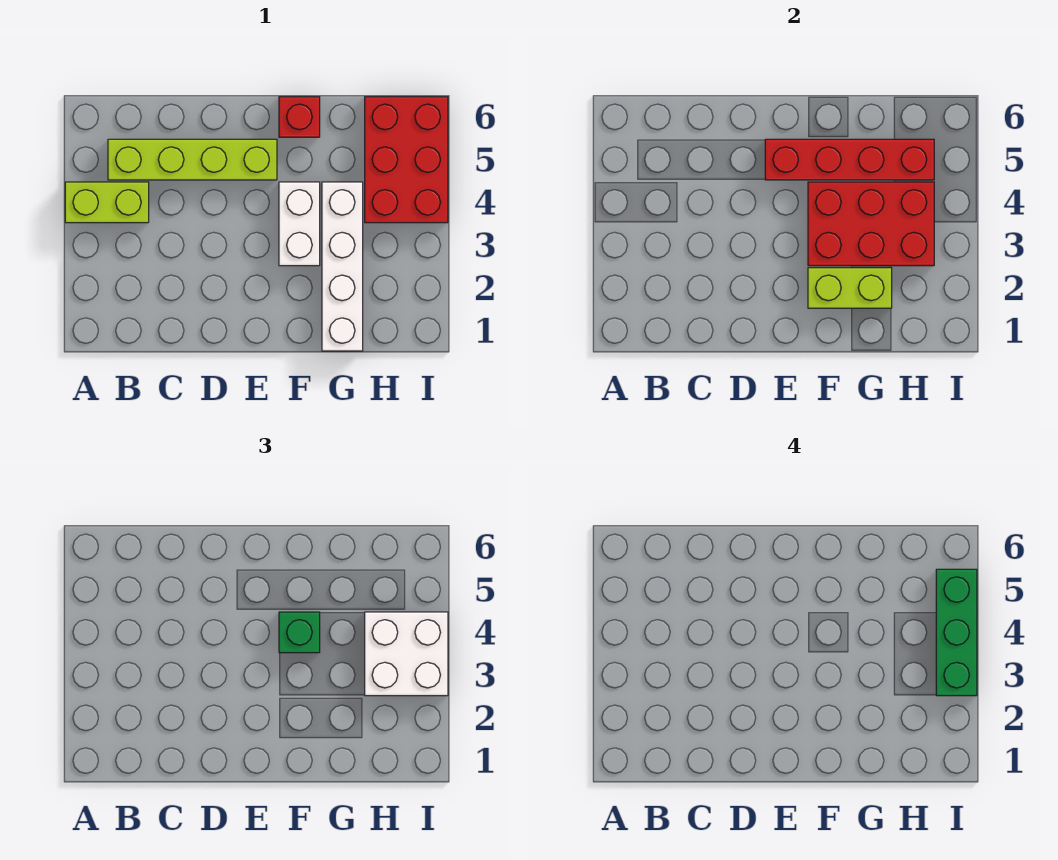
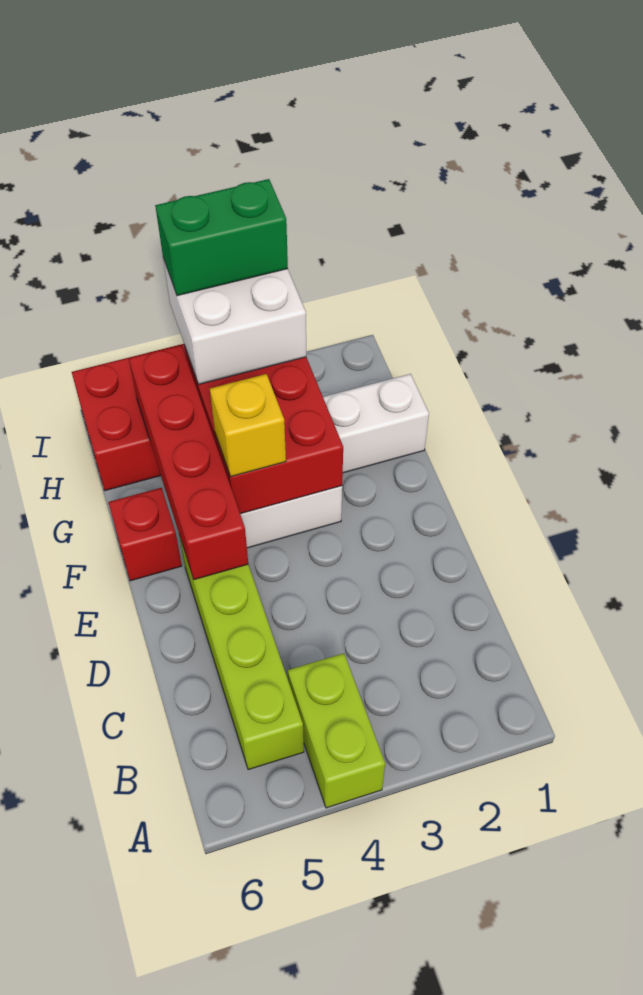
lime brick F2:G2 level 2 -> none
green brick F4 level 3 -> yellow brick F4 level 3
green brick I3:I5 level 4 -> green brick I3:I4 level 4

